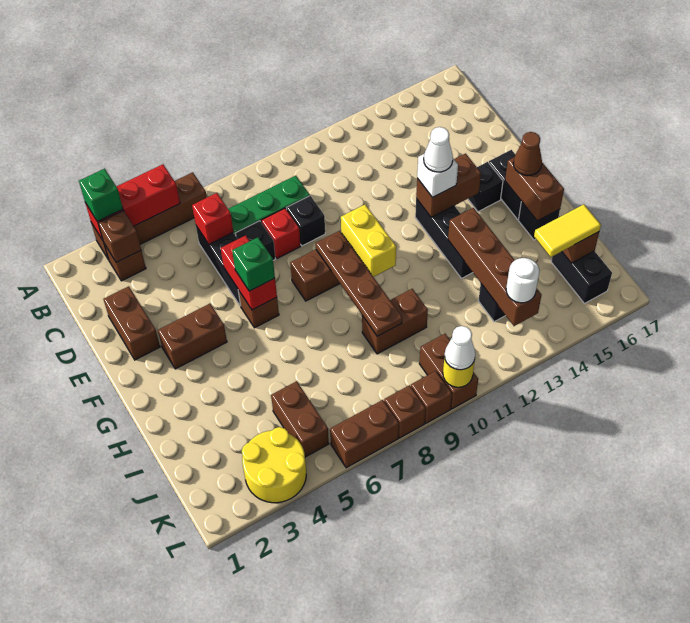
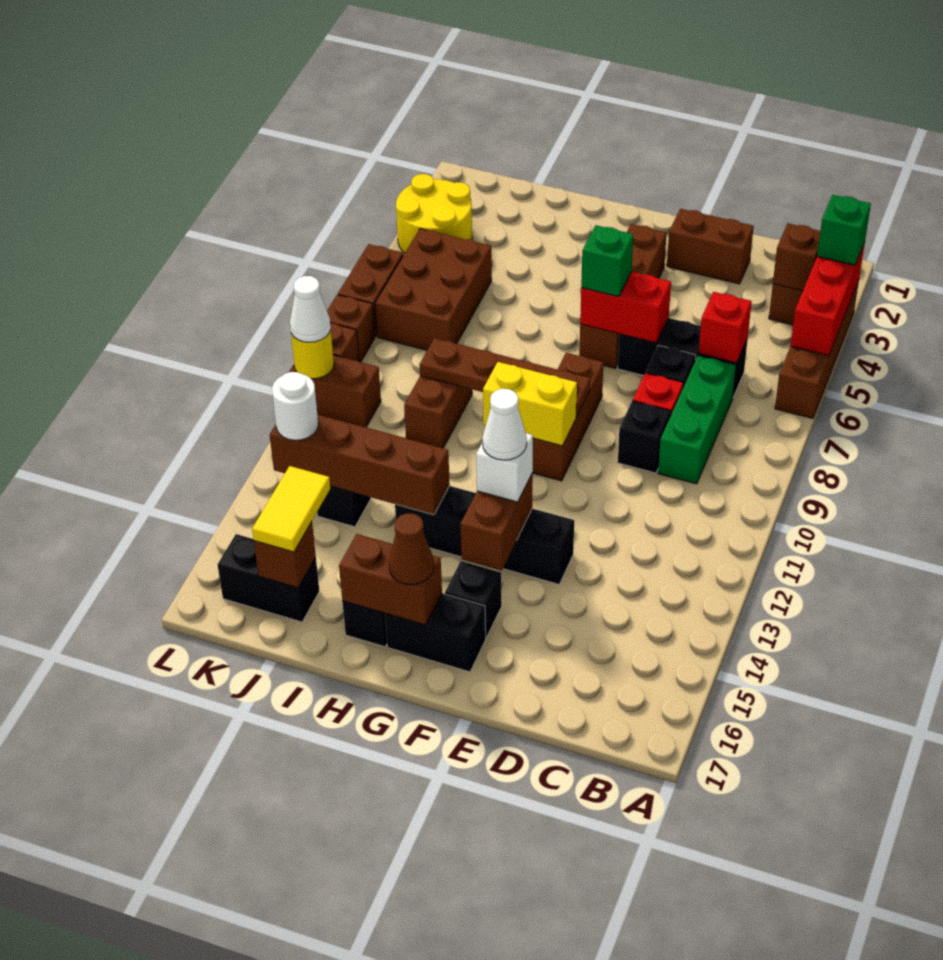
black brick F13:H13 level 1 -> black brick E13:H13 level 1
brown brick J5:K5 level 1 -> brown brick J5:K7 level 1

